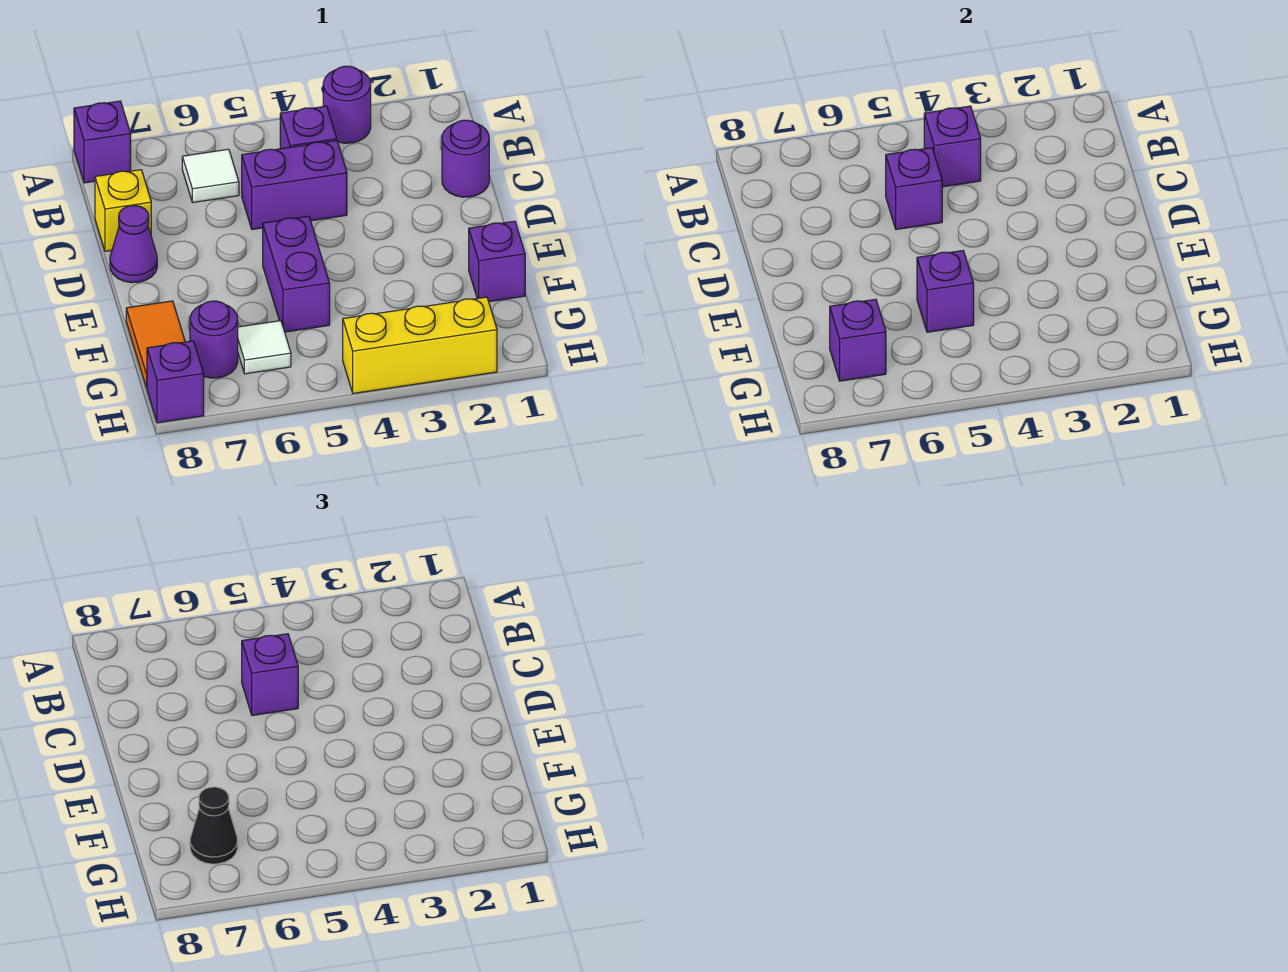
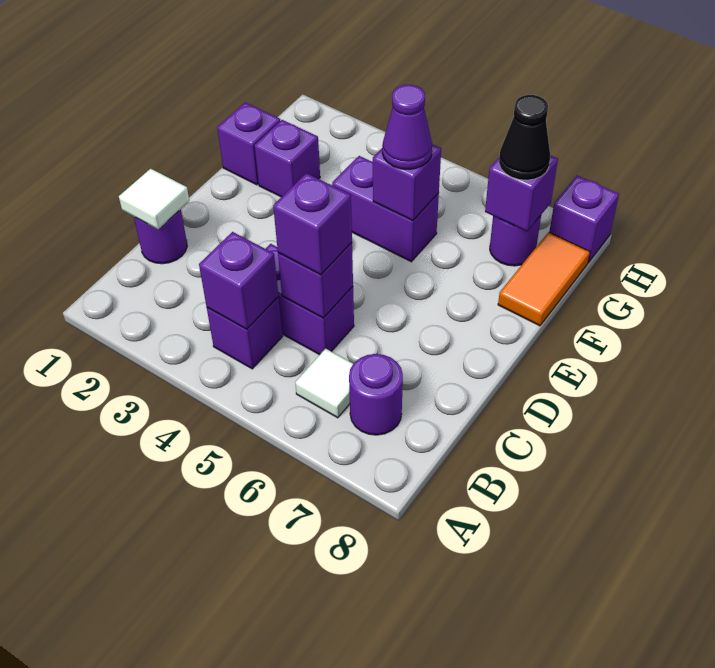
purple round brick A3 level 1 -> purple round brick B7 level 1
purple brick A8 level 1 -> purple brick F2 level 1
yellow brick C8 level 1 -> none
purple cone D8 level 1 -> purple cone F5 level 3
purple brick E5:F5 level 1 -> purple brick F4:F5 level 1
white tile G6 level 1 -> white tile C1 level 2
yellow brick H2:H4 level 1 -> none

